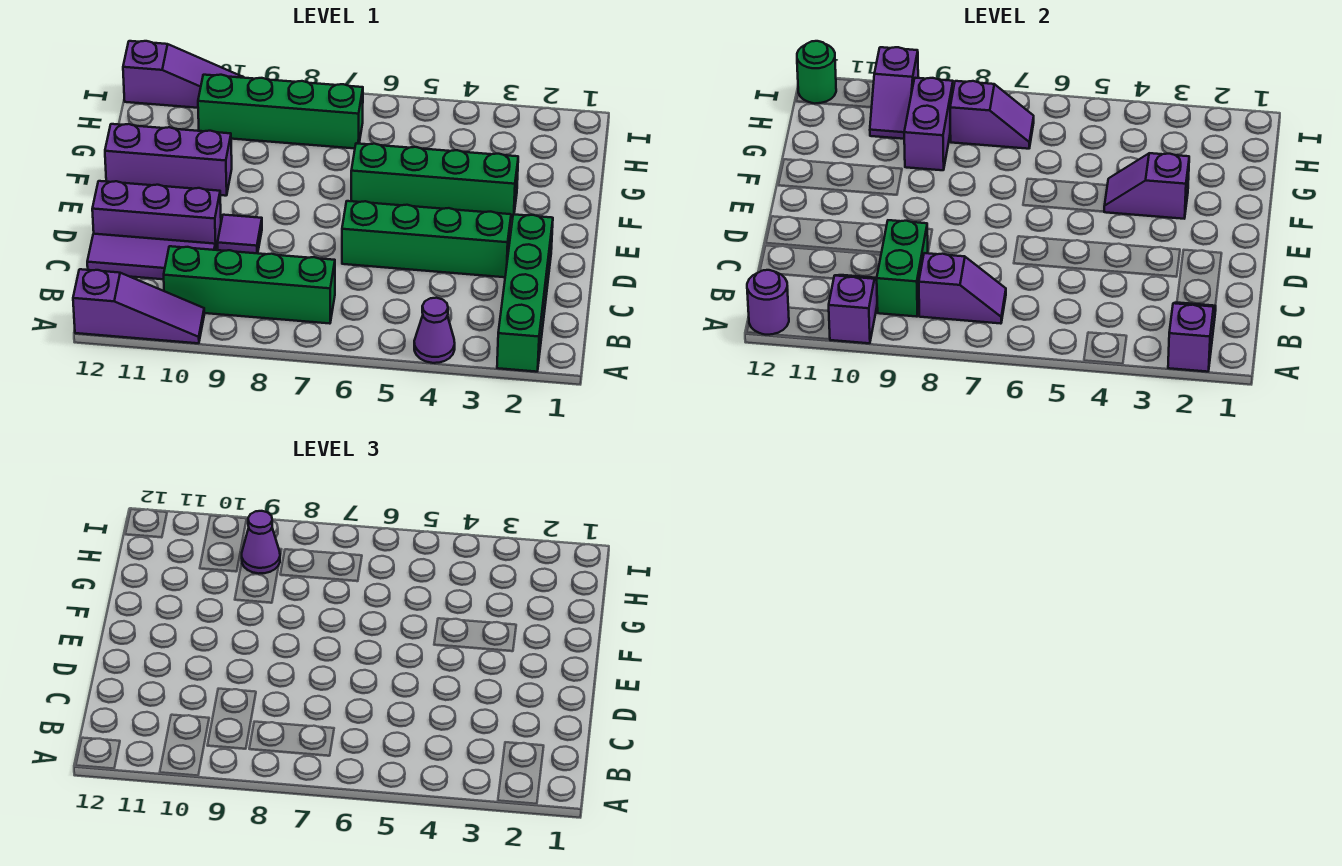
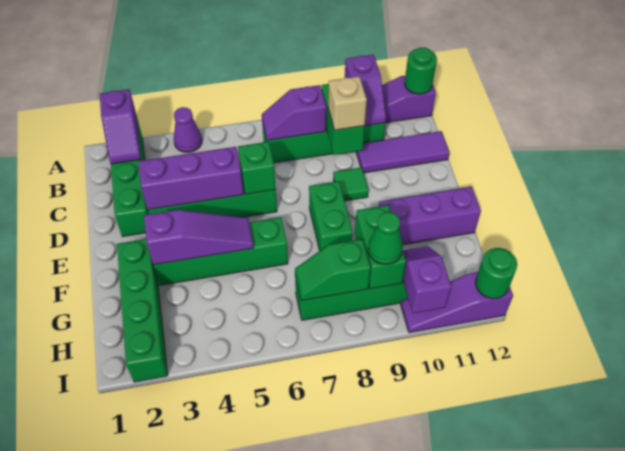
purple round brick A12 level 2 -> green round brick A12 level 2
none -> tan brick C9 level 3
none -> green brick D6 level 2
purple tile D9 level 1 -> green tile D9 level 1
purple brick D10:D12 level 1 -> purple brick D3:D5 level 2
none -> green brick E8:F8 level 1
none -> green brick F2:I2 level 1
purple slope F3:F4 level 2 top 3 -> purple slope F3:F5 level 2 top 3
purple brick G9:H9 level 2 -> green brick G9:H9 level 2
purple slope H7:H8 level 2 top 8 -> green slope H7:H8 level 2 top 8
purple cone H9 level 3 -> green cone H9 level 3

